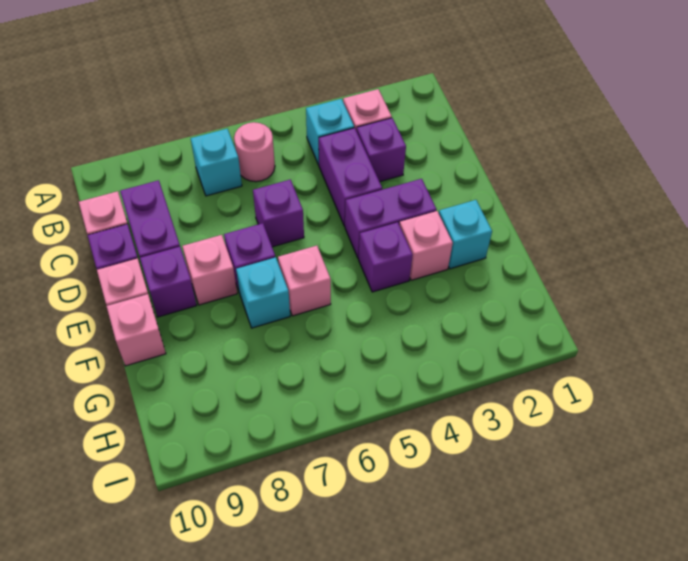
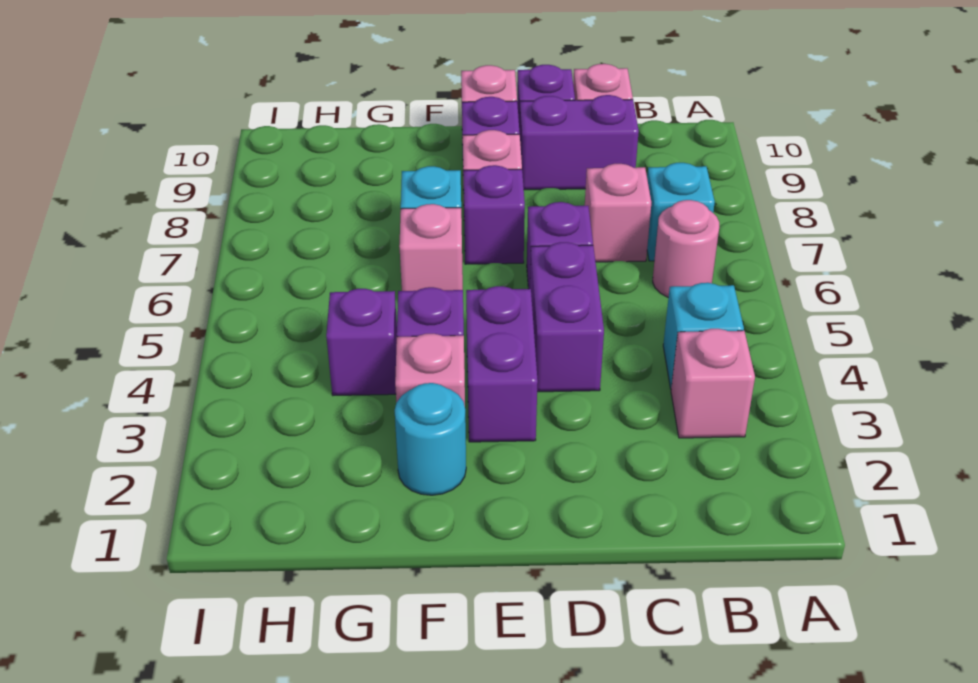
purple brick C3 level 1 -> purple brick G4 level 1
purple brick C4:D4 level 1 -> purple brick D4:D5 level 1
cyan brick F2 level 1 -> cyan round brick F2 level 1
pink brick F10 level 1 -> pink brick C7 level 1

